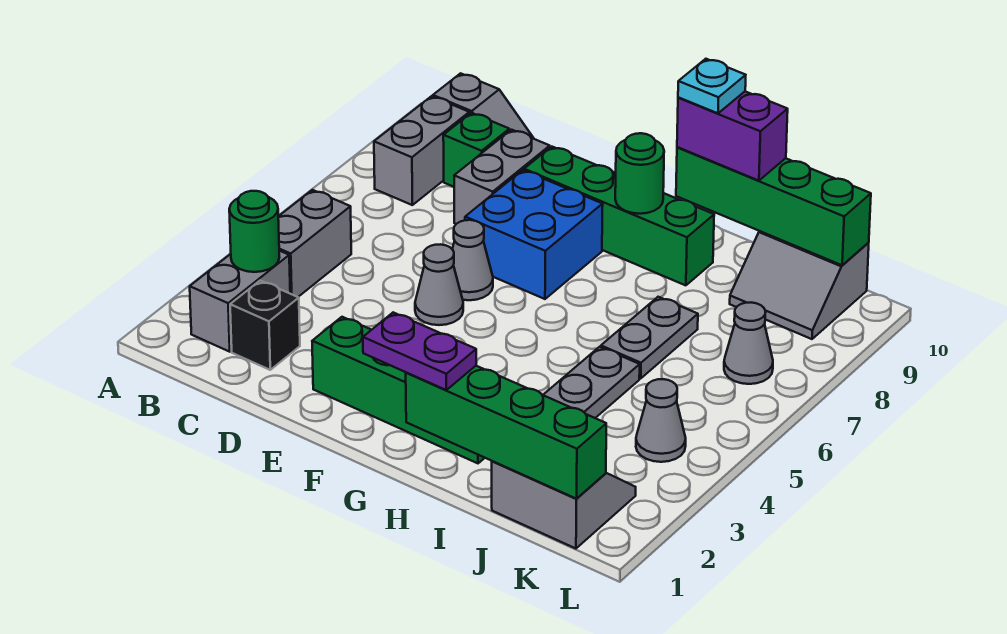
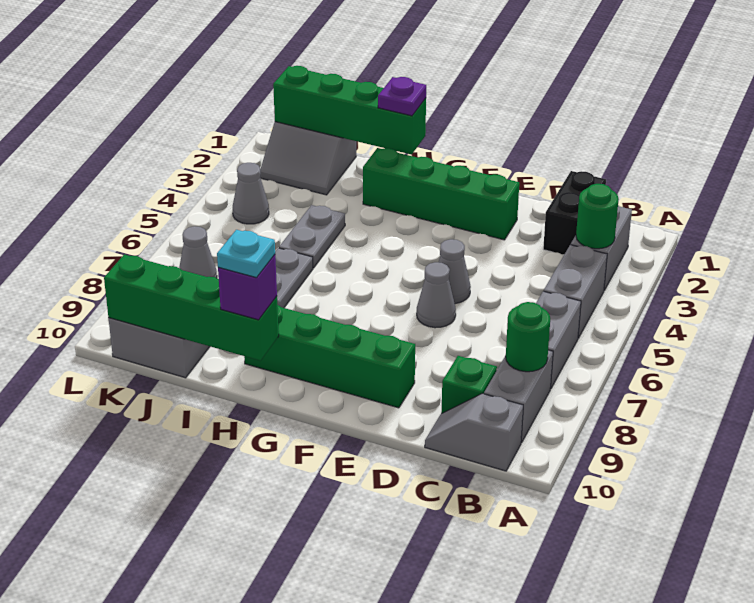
black brick C2 level 1 -> black brick C1:C2 level 1
grey brick D8:D9 level 1 -> grey brick B6:B7 level 1
blue brick E7:F8 level 1 -> none
purple plate G1:H1 level 3 -> purple plate H1 level 3
green round brick G9 level 2 -> green round brick B8 level 2
purple brick H10:I10 level 3 -> purple brick H10 level 3

